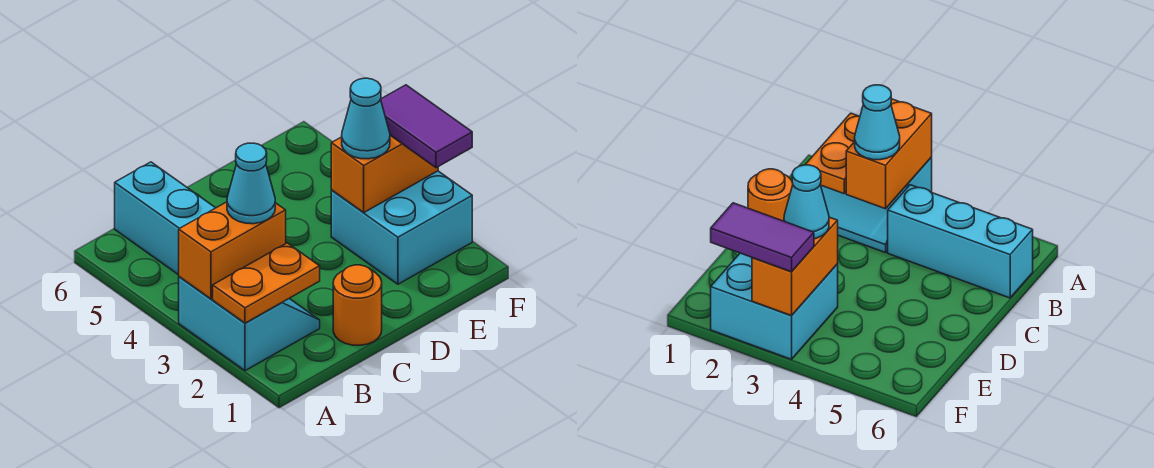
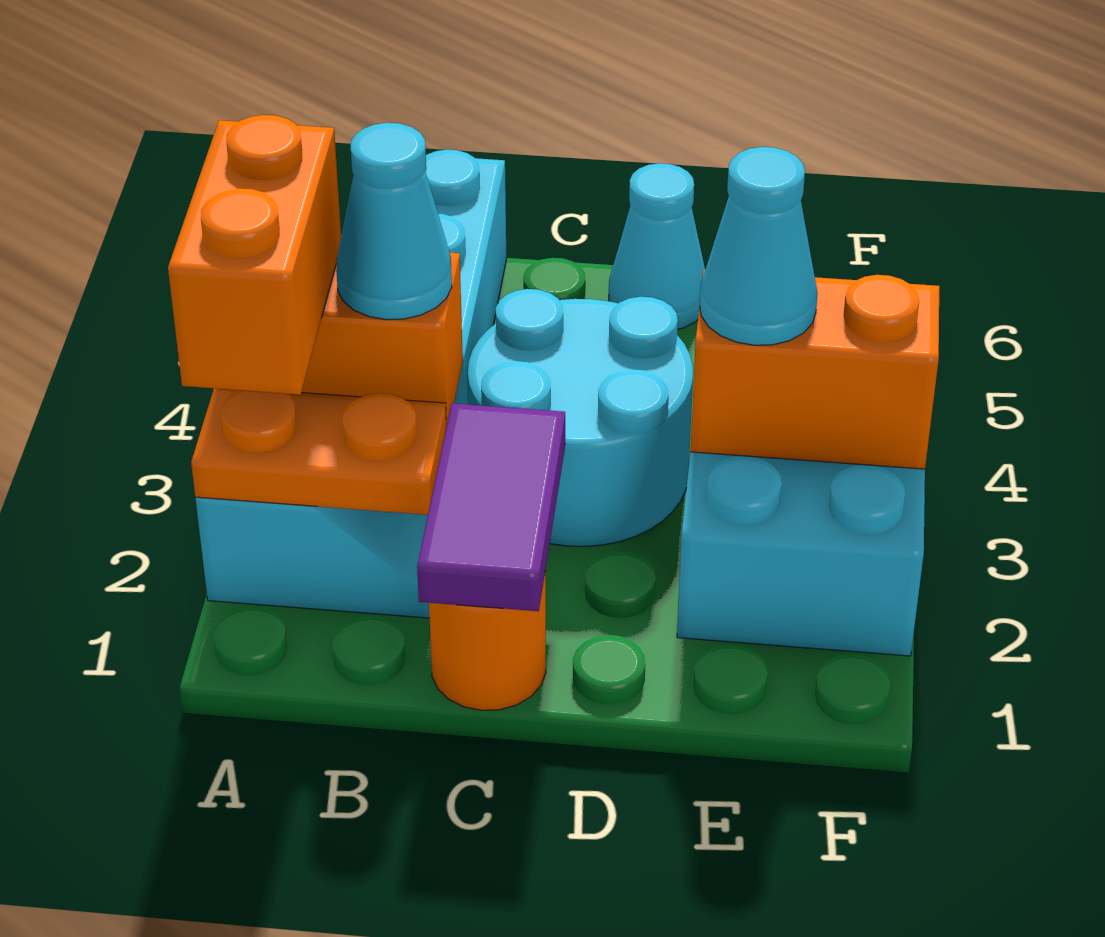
none -> orange brick A2:A3 level 3
none -> cyan round brick C3:D4 level 1
none -> cyan cone D6 level 1
purple tile F2:F3 level 3 -> purple tile C1:C2 level 2

